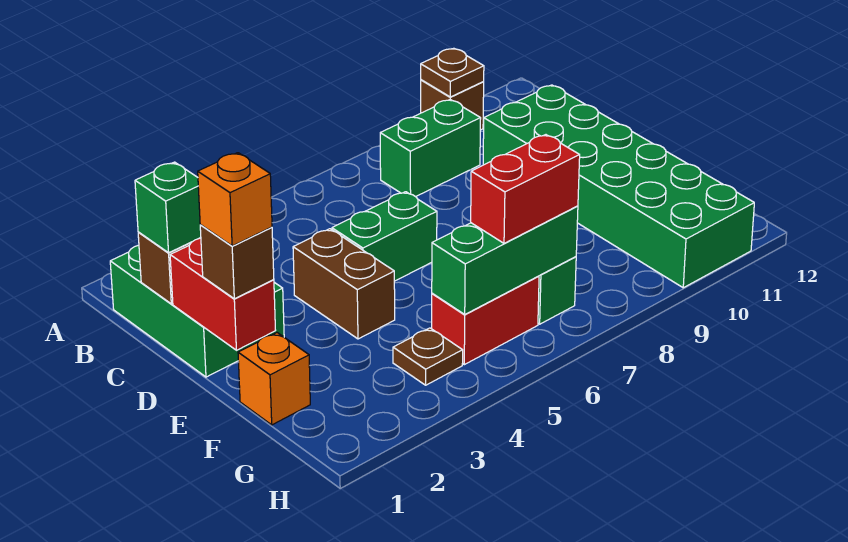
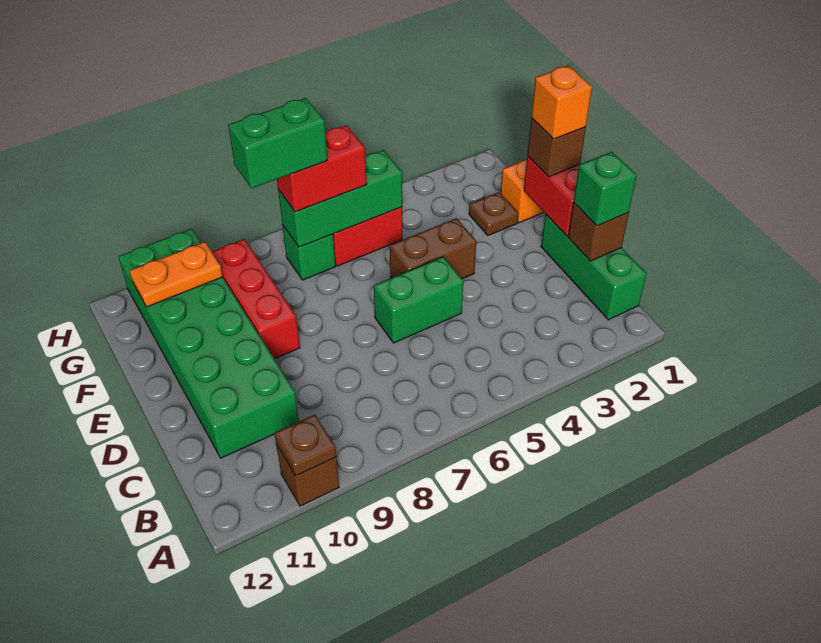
green brick B1:D2 level 1 -> green brick B1:D1 level 1
green brick B8:B9 level 1 -> green brick G7:G8 level 4
brown brick D4:E4 level 1 -> brown brick E4:E5 level 1
none -> red brick E9:G9 level 1
brown plate G4 level 1 -> brown plate F2 level 1
none -> orange plate G10:G11 level 2

